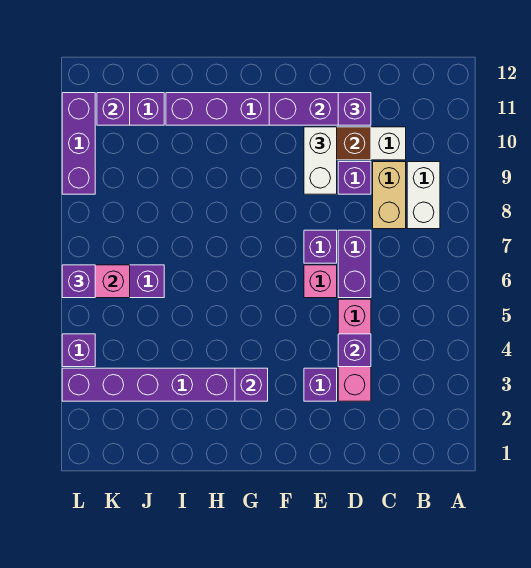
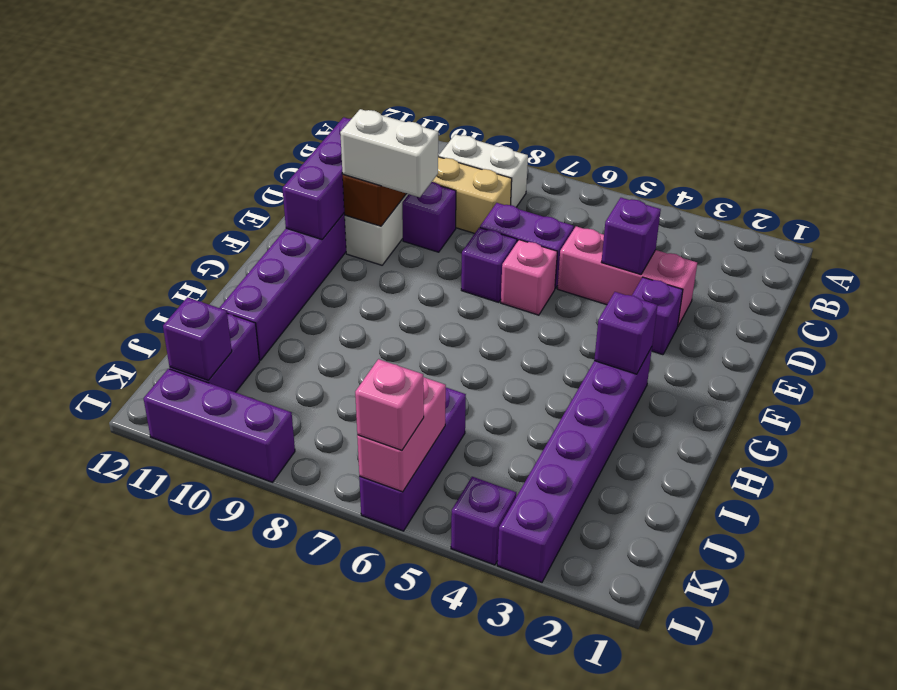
purple brick D11 level 3 -> none
purple brick L6 level 3 -> pink brick L6 level 3

